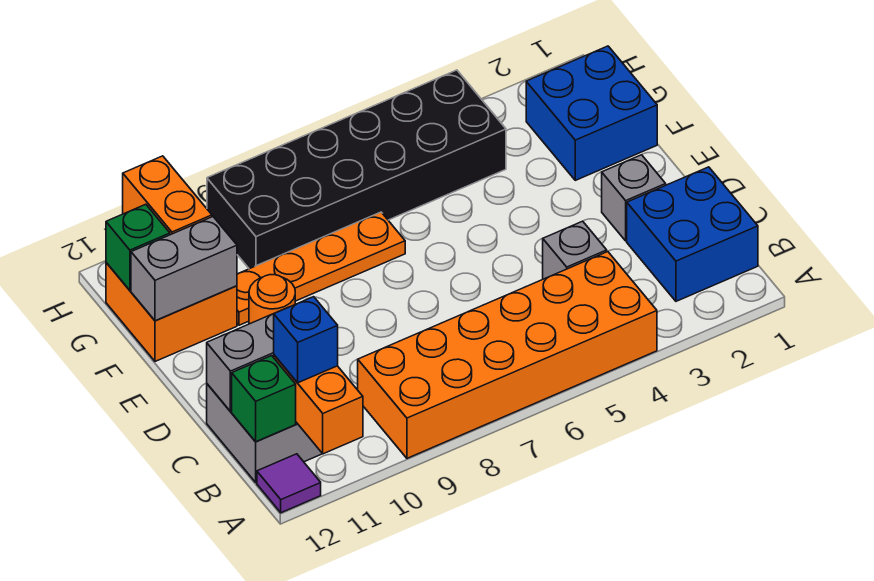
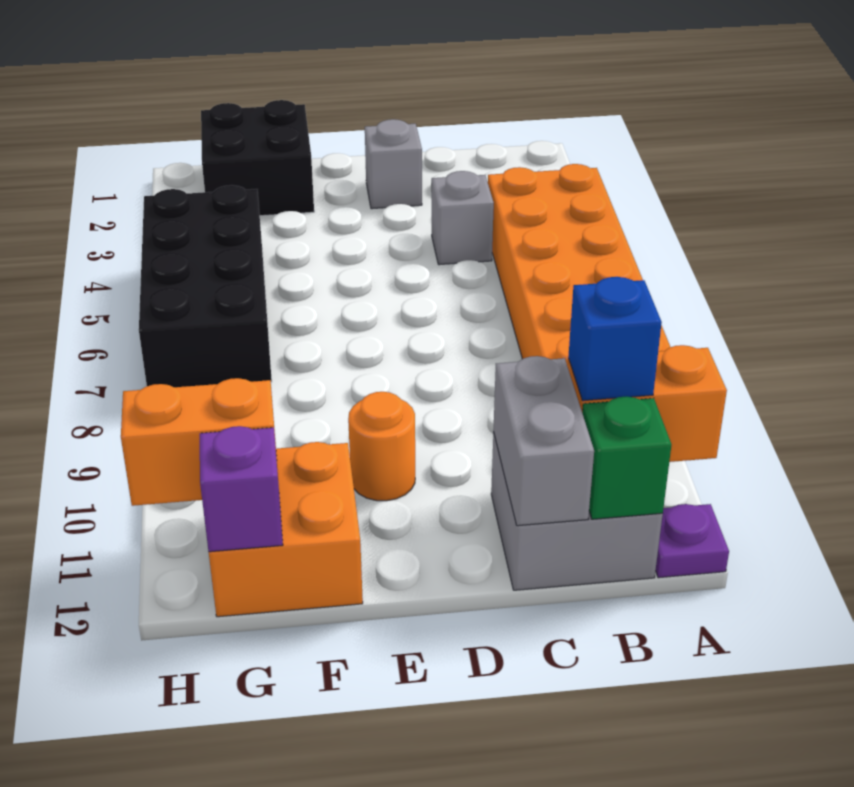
purple tile A12 level 1 -> purple plate A12 level 1
blue brick B1:C2 level 1 -> none
blue brick F1:G2 level 1 -> black brick F1:G2 level 1
orange plate F7:F10 level 1 -> none
grey brick F11:F12 level 2 -> none
black brick G4:H9 level 1 -> black brick G4:H7 level 1
green brick G12 level 2 -> purple brick G12 level 2

